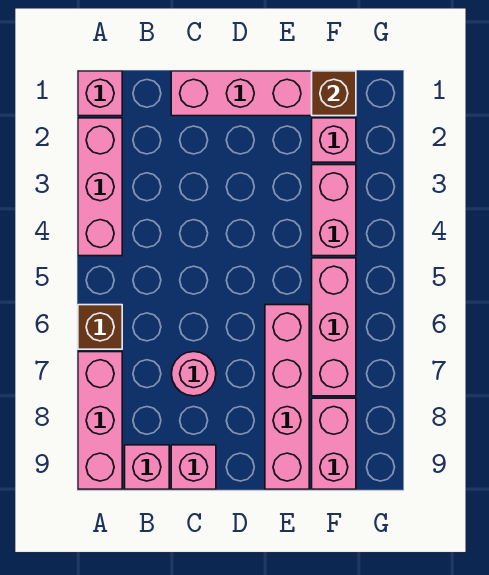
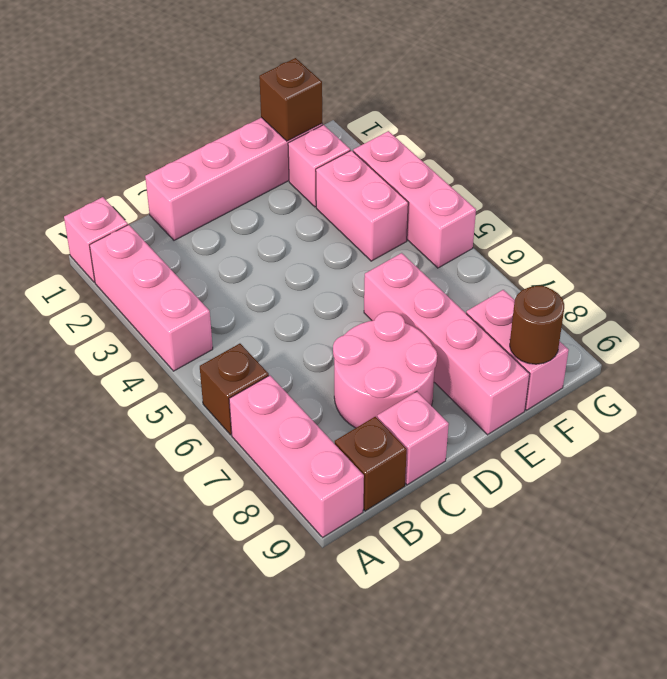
pink brick B9 level 1 -> brown brick B9 level 1
pink round brick C7 level 1 -> pink round brick C7:D8 level 1
pink brick F5:F7 level 1 -> pink brick G3:G5 level 1
none -> brown round brick F9 level 2

